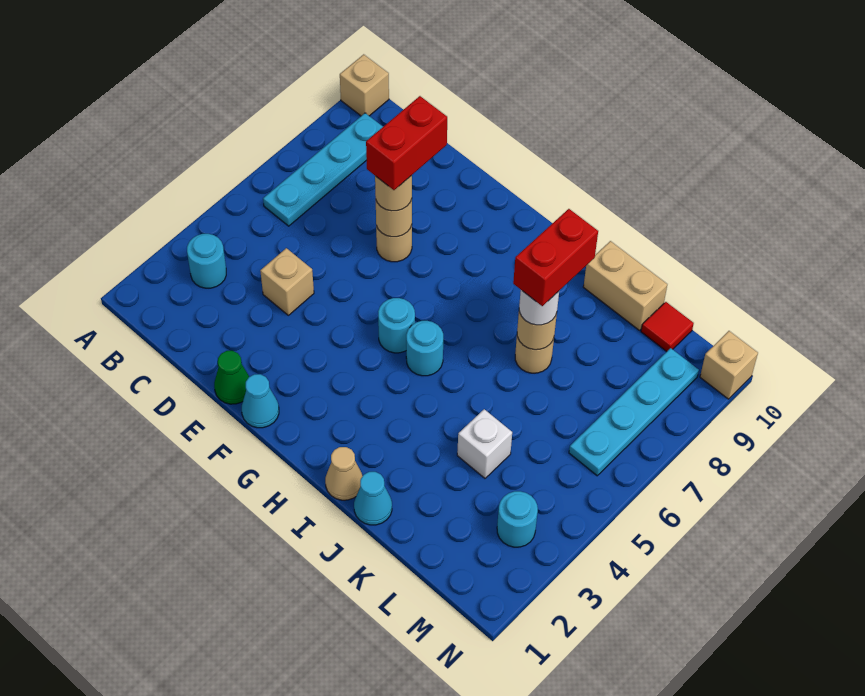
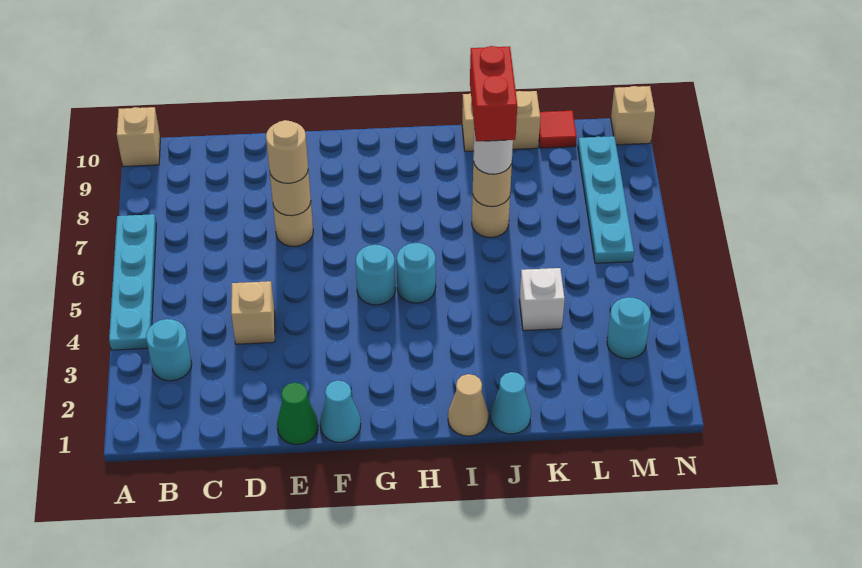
cyan plate B6:B9 level 1 -> cyan plate A4:A7 level 1
red brick E7:E8 level 4 -> none

